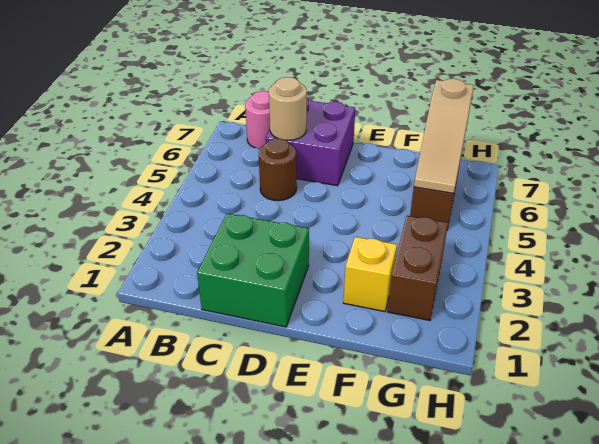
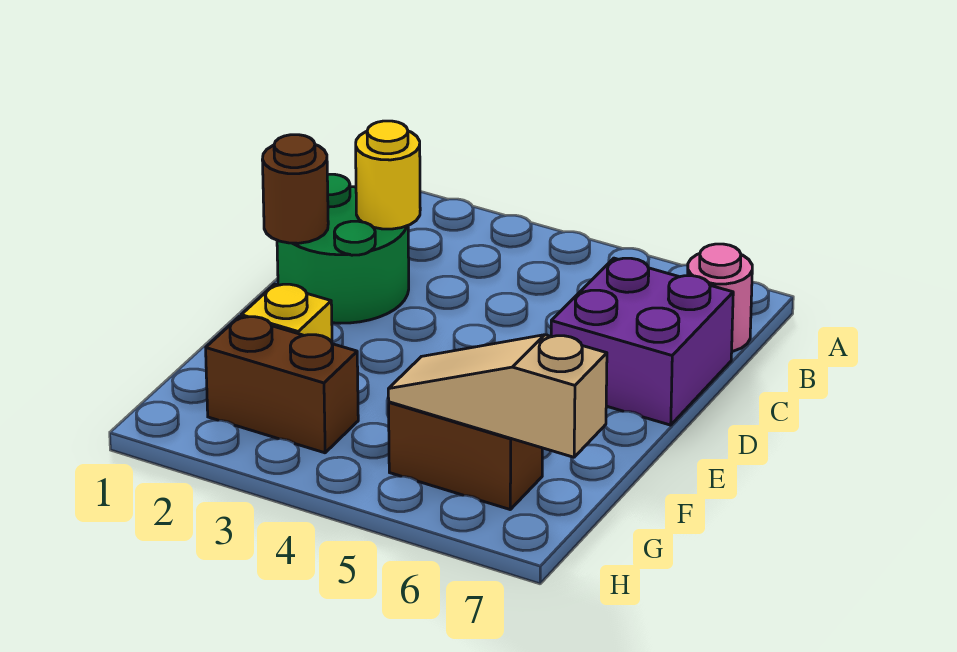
green brick C1:D2 level 1 -> green round brick C1:D2 level 1
none -> yellow round brick C2 level 2
brown round brick C5 level 1 -> brown round brick D1 level 2
tan round brick C6 level 2 -> none

